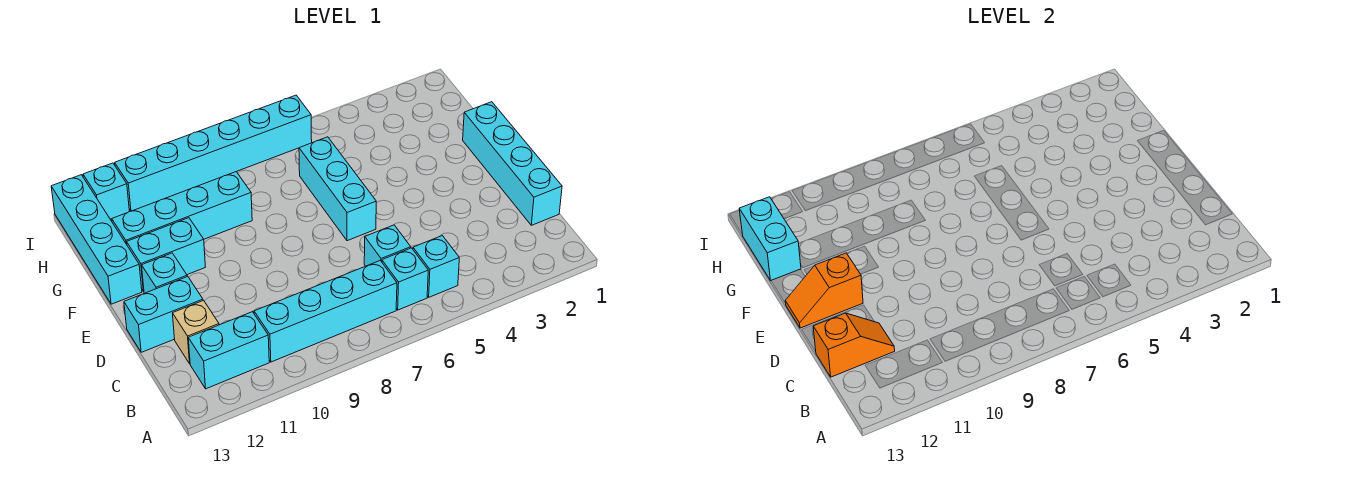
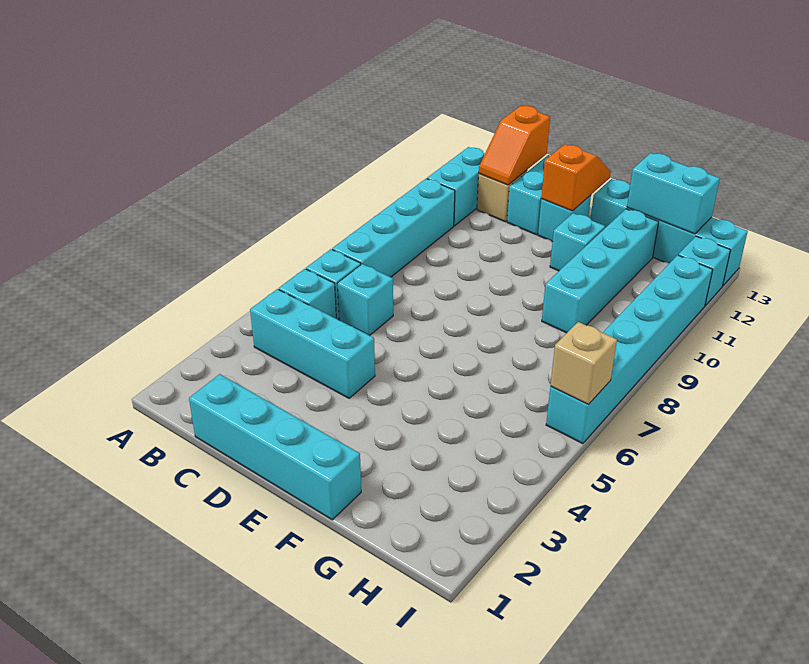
cyan brick E6:G6 level 1 -> cyan brick B4:D4 level 1
cyan brick F11:F12 level 1 -> cyan brick F11 level 1
none -> tan brick I6 level 2

